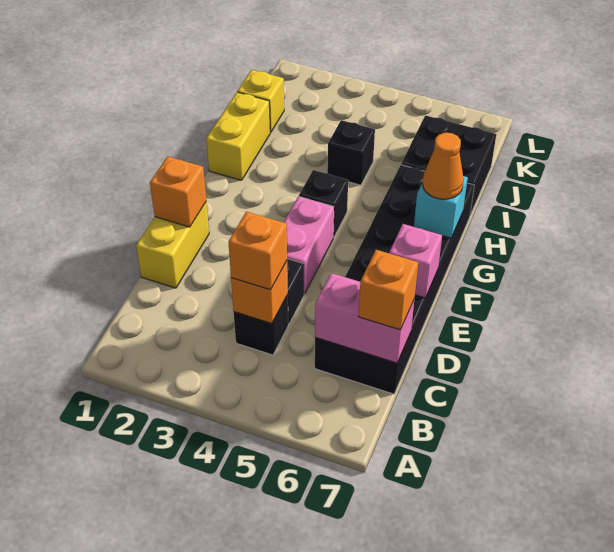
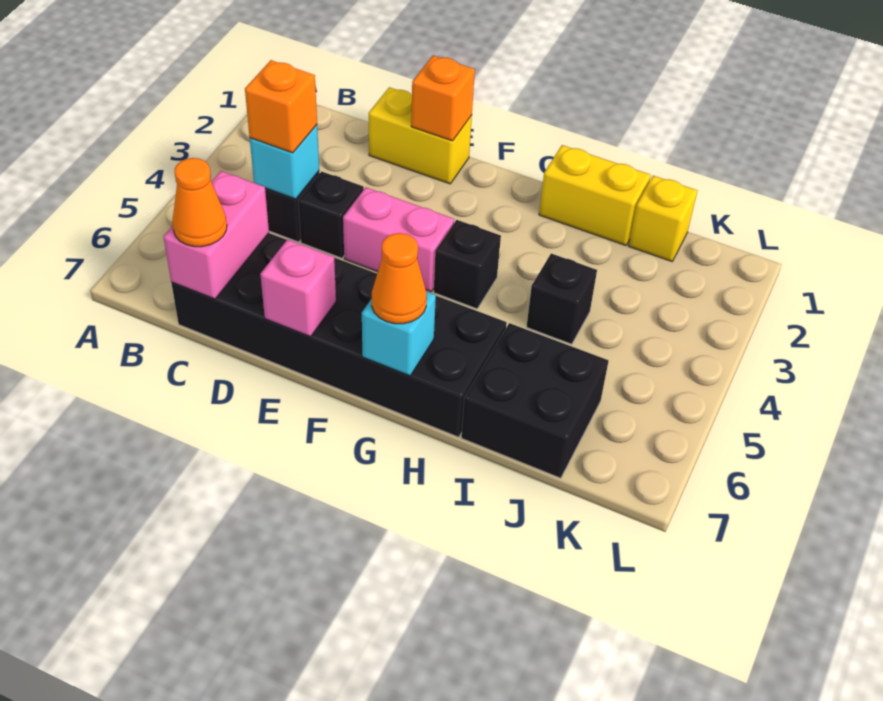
orange brick C4 level 2 -> cyan brick C4 level 2
orange brick C7 level 3 -> orange cone C7 level 3

